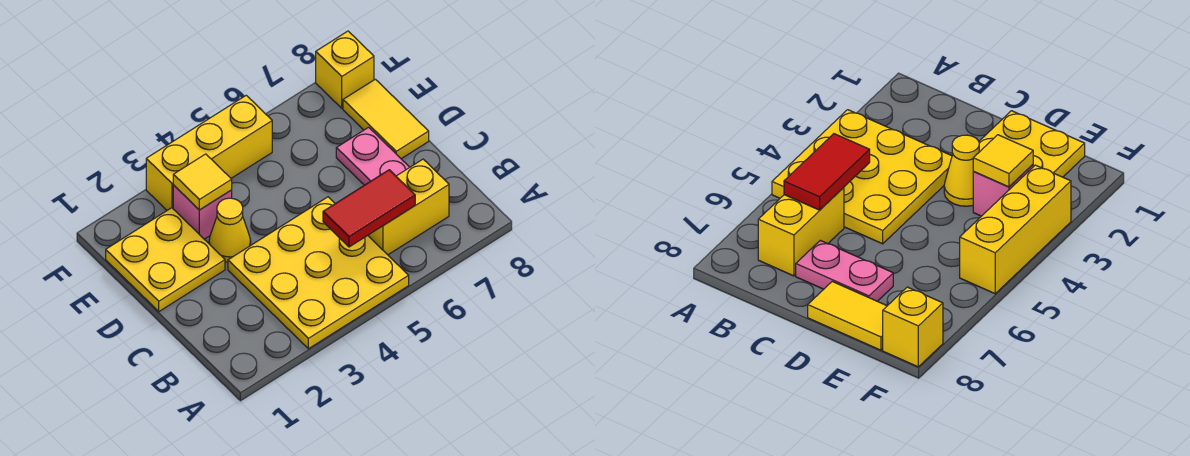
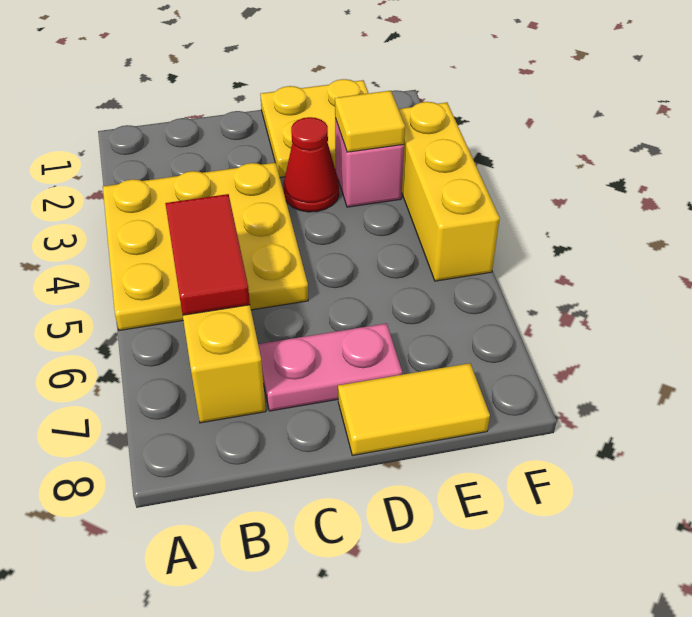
yellow cone D3 level 1 -> red cone D3 level 1
yellow brick F8 level 1 -> none

